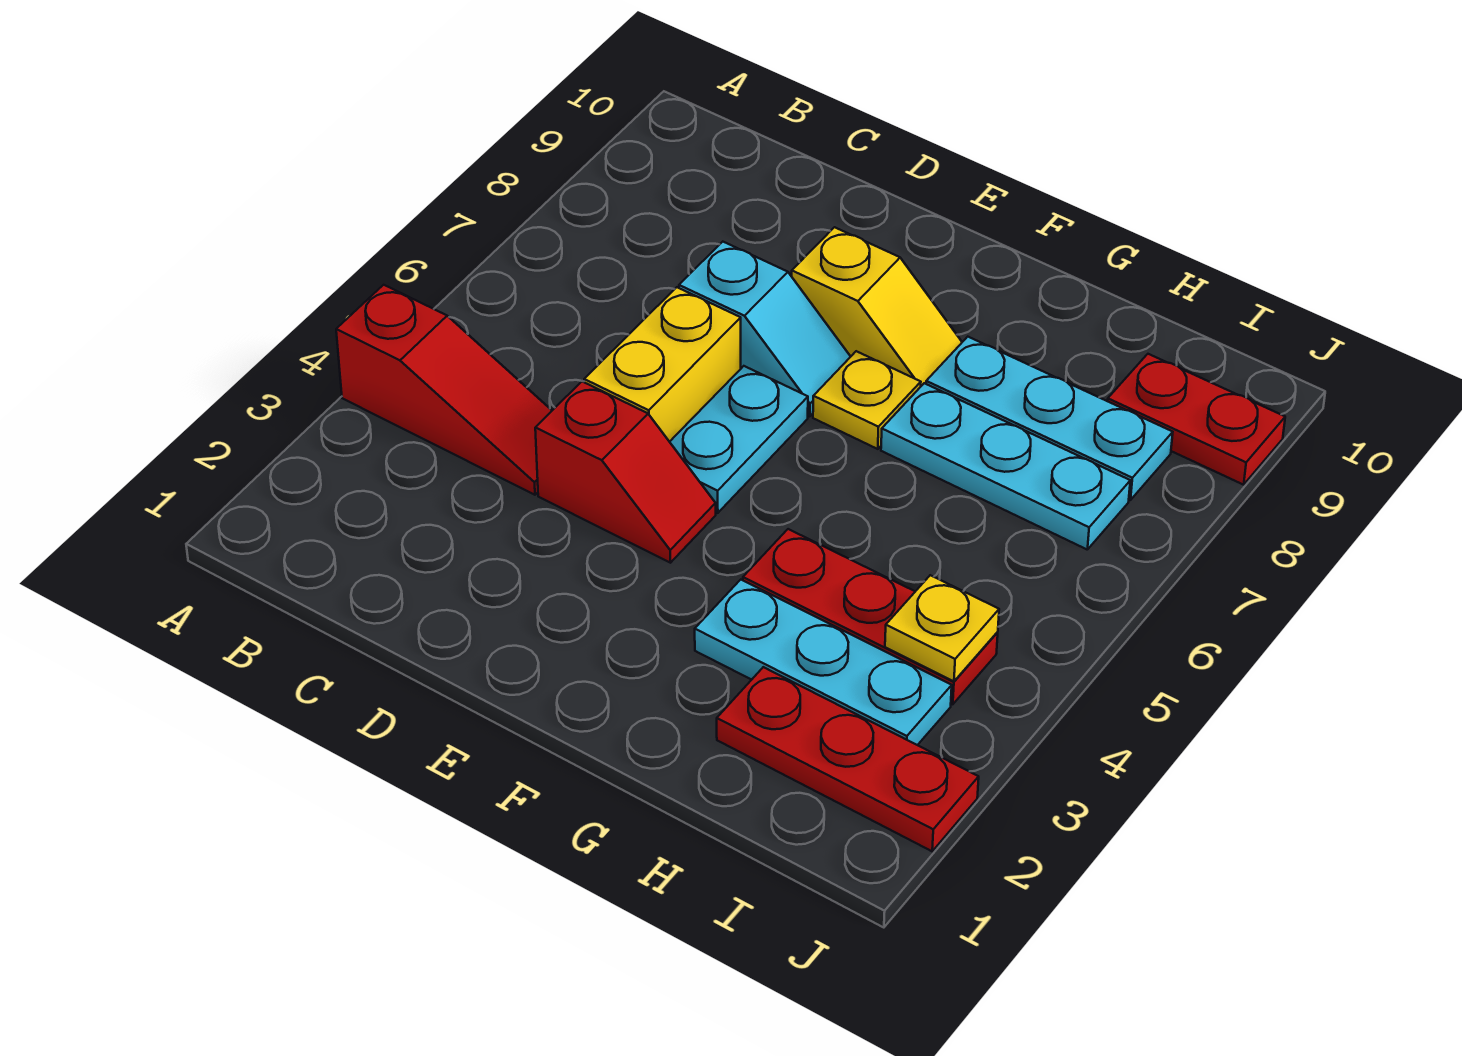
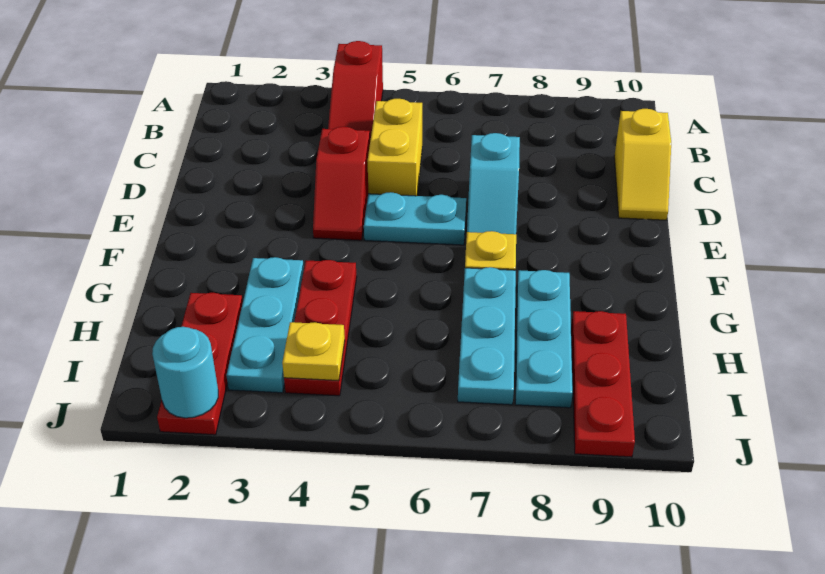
yellow brick D5:D6 level 1 -> yellow brick C5:D5 level 1
yellow slope E8:F8 level 1 top E -> yellow slope C10:D10 level 1 top C
red plate I9:J9 level 1 -> red plate H9:J9 level 1
none -> cyan round brick J2 level 2

